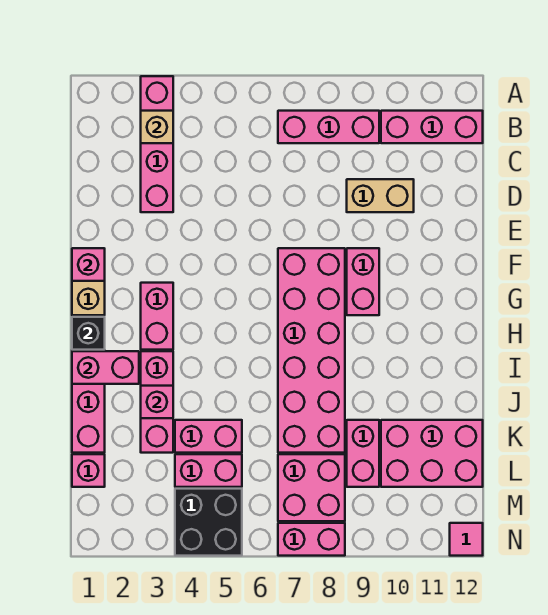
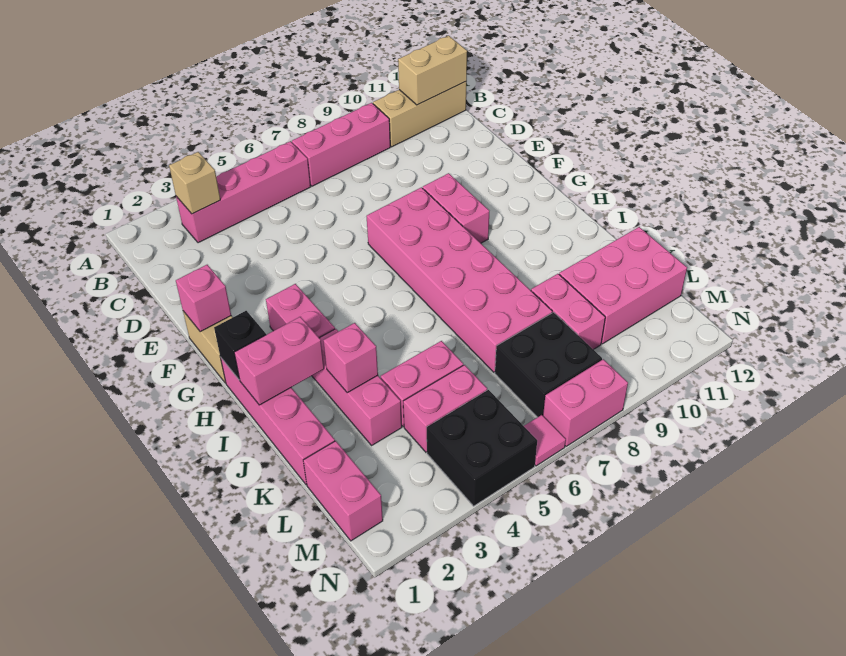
pink brick A3:D3 level 1 -> pink brick B3:B6 level 1
pink brick B10:B12 level 1 -> tan brick B10:B12 level 1
tan brick D9:D10 level 1 -> tan brick B11:B12 level 2
pink brick L1 level 1 -> pink brick L1:M1 level 1
pink brick L7:M8 level 1 -> black brick L7:M8 level 1
pink tile N12 level 1 -> pink tile N6 level 1

